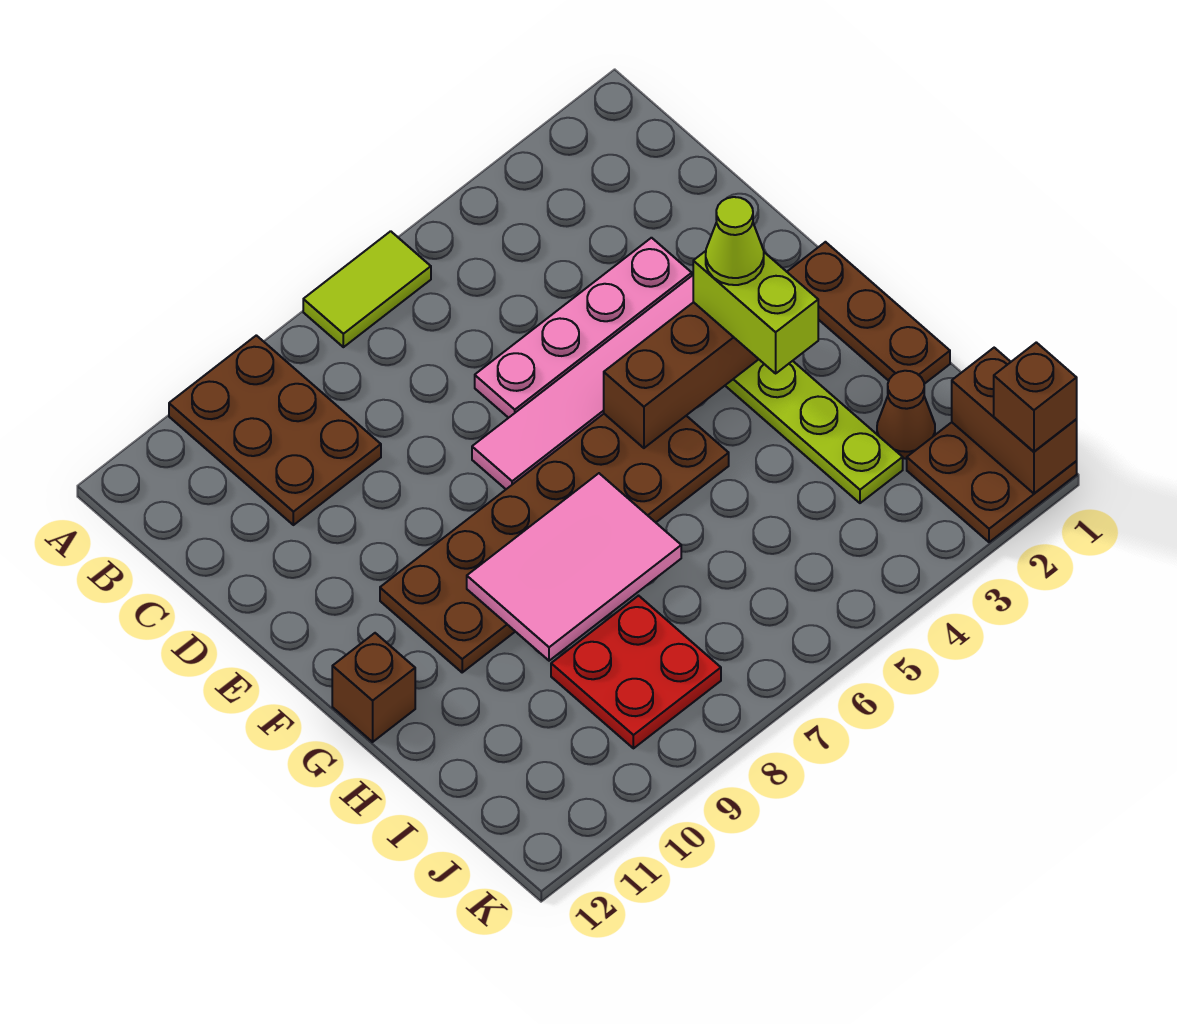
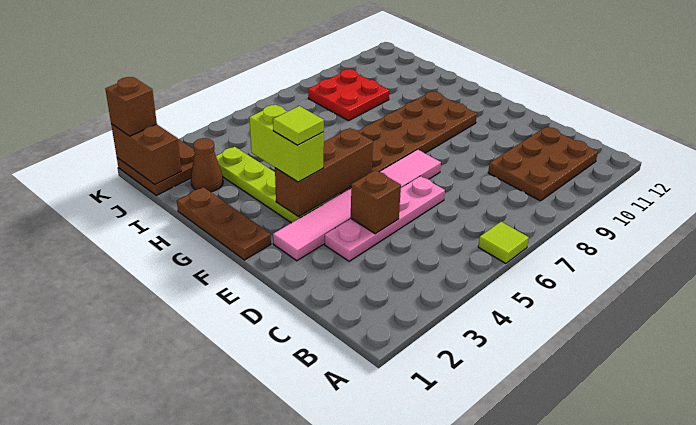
lime tile A6:A7 level 1 -> lime tile A6 level 1
brown plate A9:C10 level 1 -> brown plate B9:C11 level 1
lime cone F3 level 4 -> lime tile F3 level 4
pink tile G7:H9 level 2 -> none
brown brick G12 level 1 -> brown brick D4 level 2

